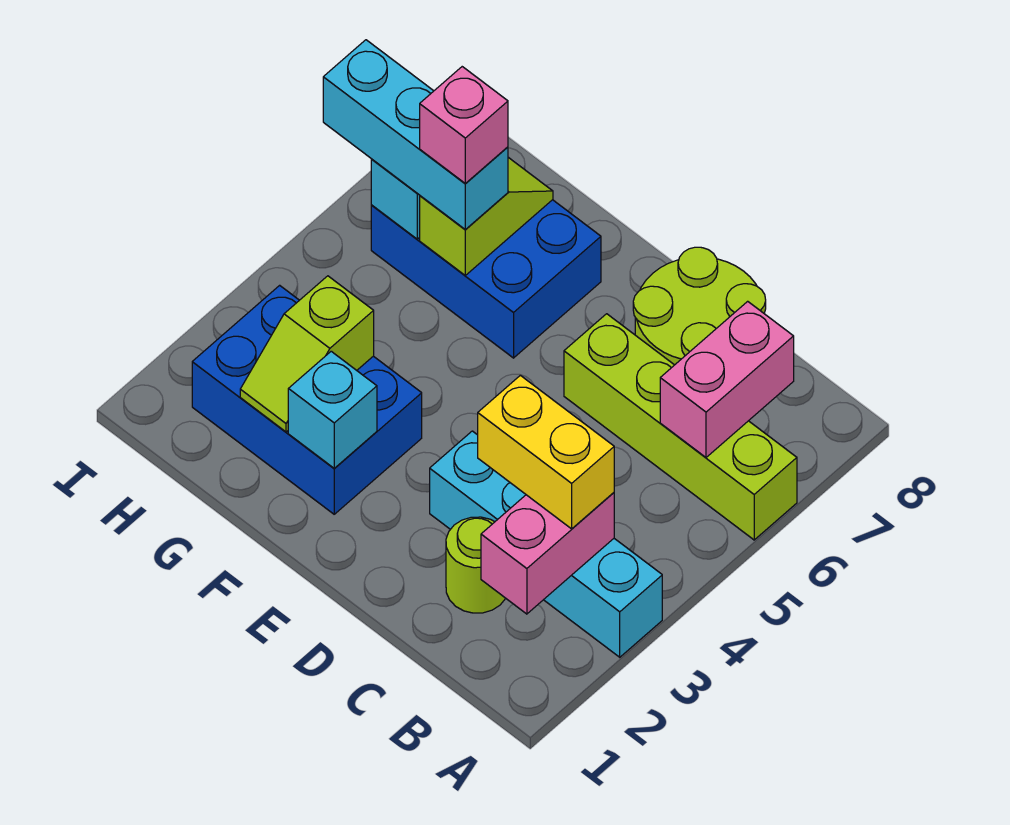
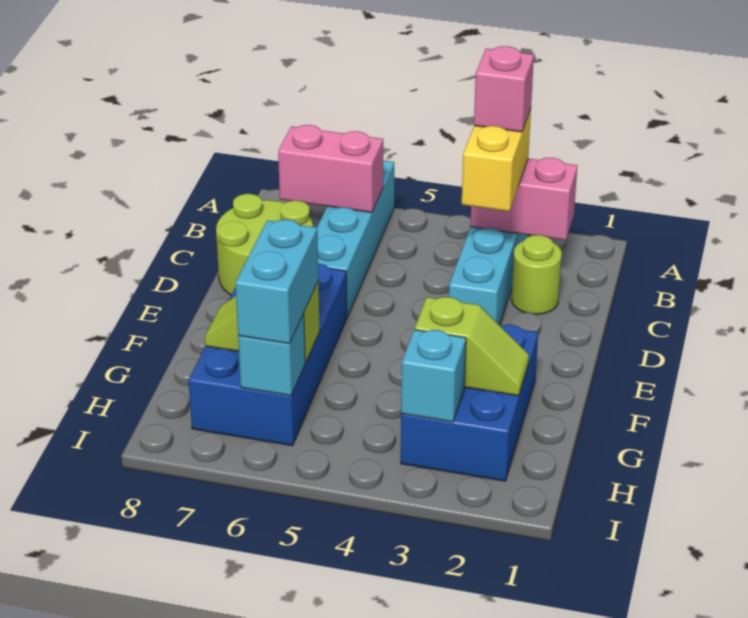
lime brick A6:D6 level 1 -> cyan brick A6:D6 level 1
cyan brick F2 level 2 -> cyan brick H3 level 2
blue brick F6:H7 level 1 -> blue brick E6:H7 level 1
cyan brick G6:I6 level 3 -> cyan brick G6:H6 level 3
pink brick G6 level 4 -> pink brick B3 level 4

